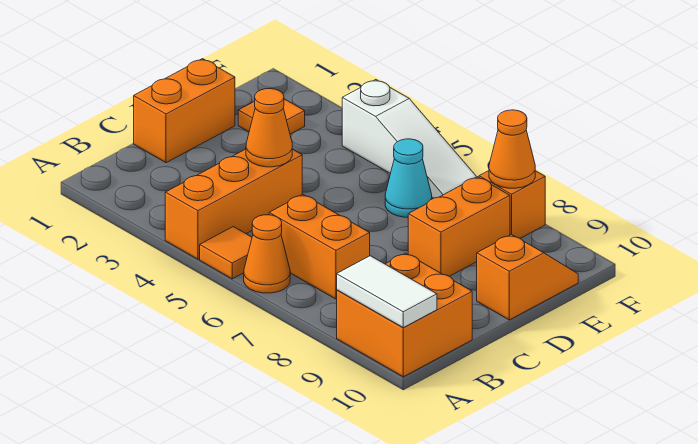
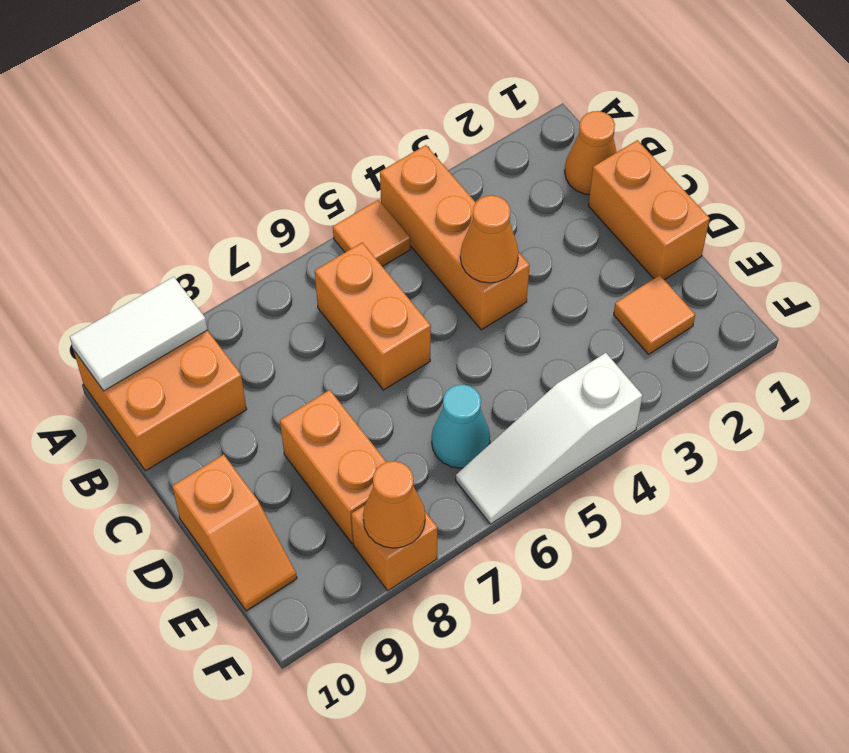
orange cone A6 level 1 -> orange cone B1 level 1
orange brick B6:B7 level 1 -> orange brick B6:C6 level 1

